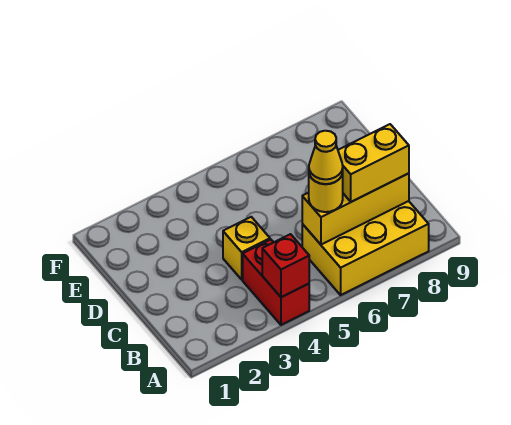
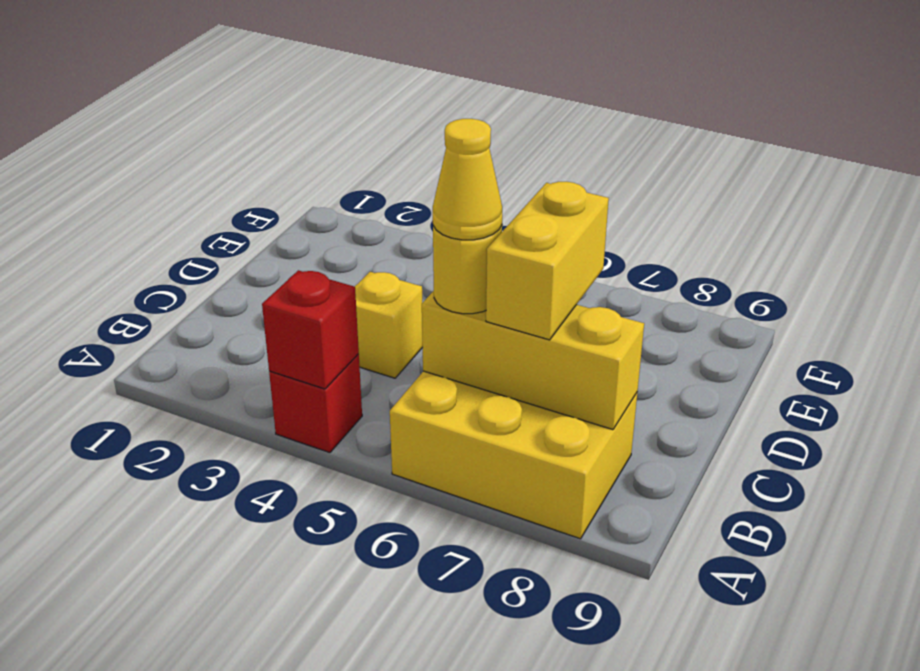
red brick A4:B4 level 1 -> red brick A4 level 1
yellow brick B7:B8 level 3 -> yellow brick B7:C7 level 3

